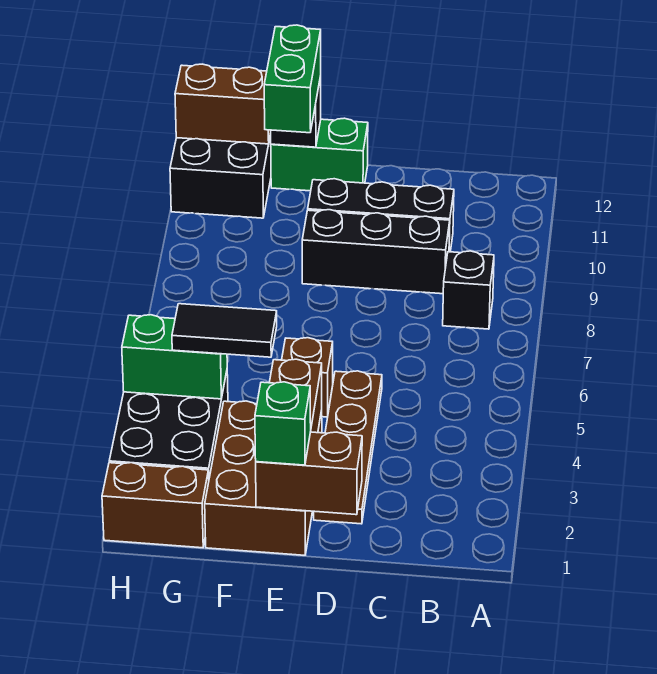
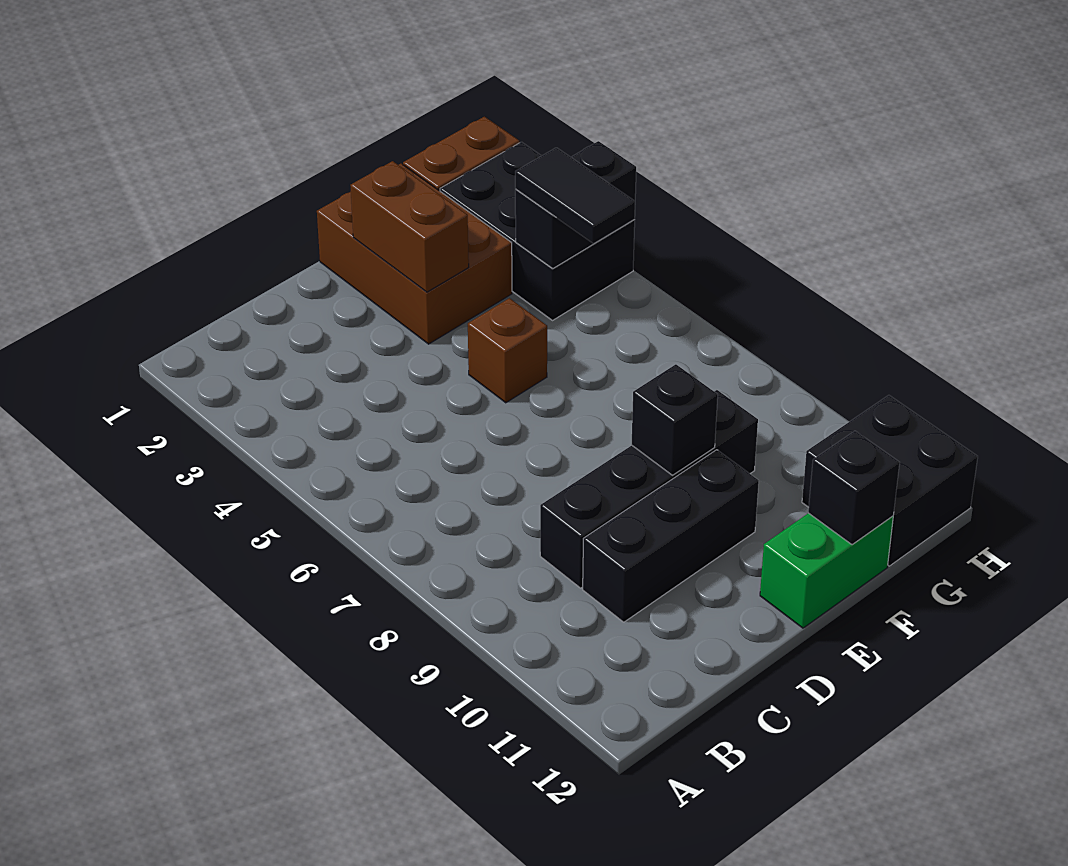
black brick B8 level 1 -> black brick E9 level 2
black brick C9:E9 level 1 -> black brick C9:F9 level 1
brown brick D1:E1 level 2 -> none
brown plate D2:D5 level 1 -> none
green brick E1 level 3 -> none
black tile F4:G4 level 3 -> black tile G4:G5 level 3
green brick F11:F12 level 3 -> none
green brick G4:H4 level 2 -> black brick G4:H4 level 2
brown brick G12:H12 level 2 -> none

